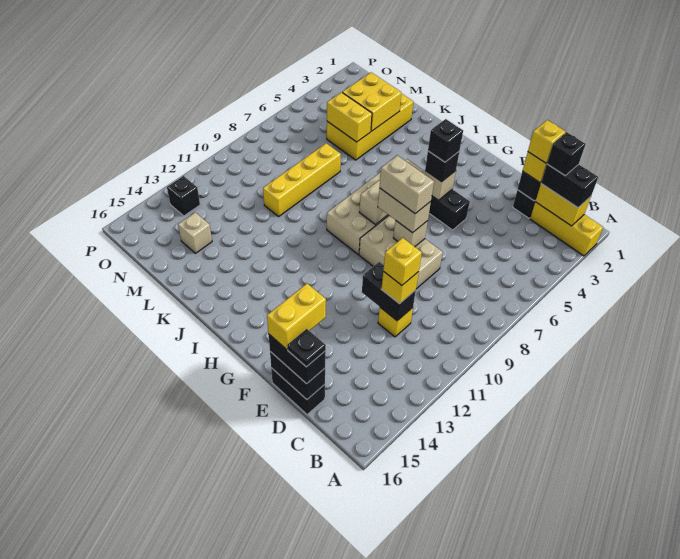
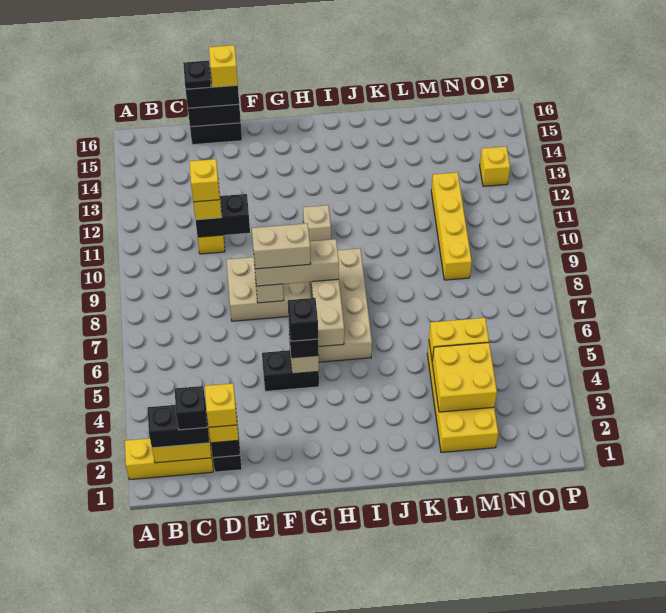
yellow brick E15:E16 level 4 -> yellow brick E16 level 4
tan brick F8:G8 level 3 -> tan brick F8:H8 level 3
yellow brick L7:L10 level 1 -> yellow brick M9:M12 level 1
tan brick M14 level 1 -> tan brick H11 level 1
black brick O13 level 1 -> yellow brick O13 level 1

